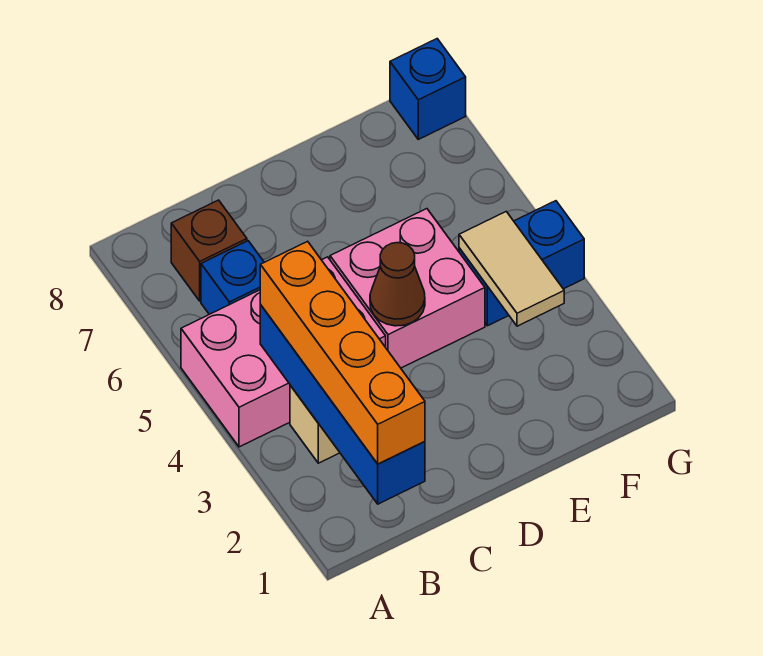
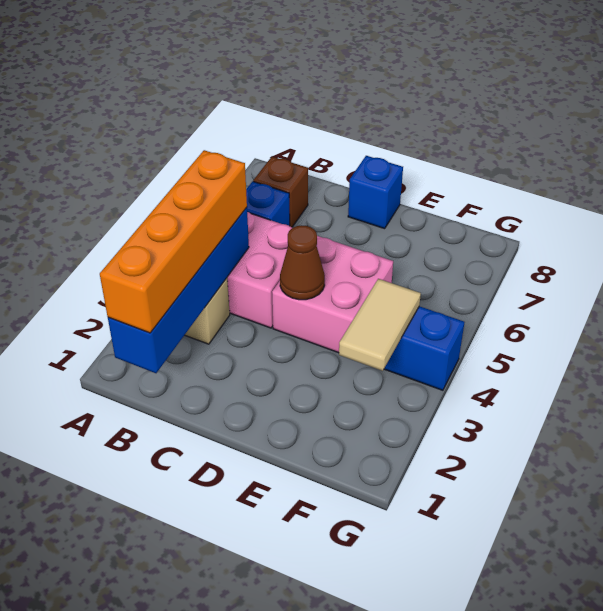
blue brick G8 level 1 -> blue brick D8 level 1

